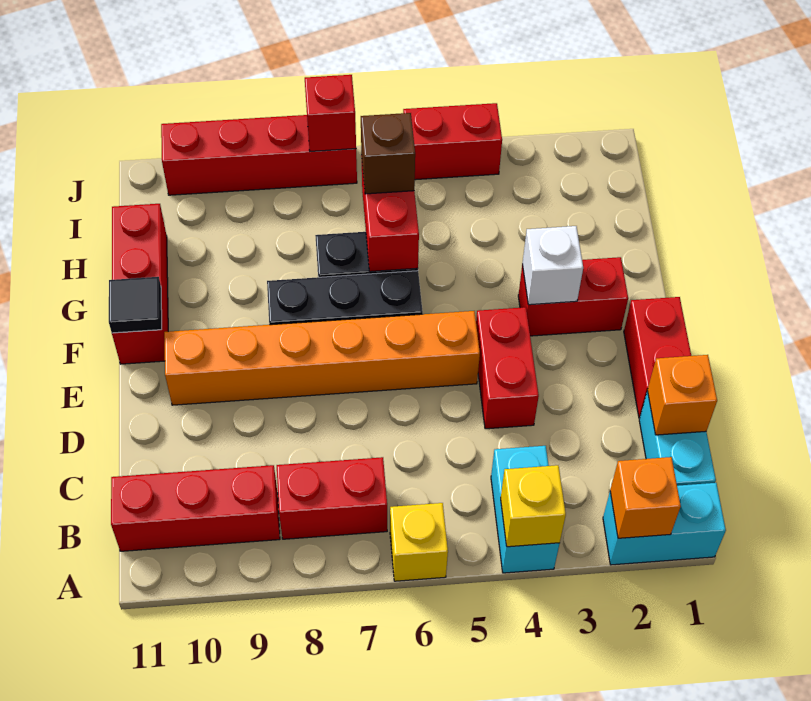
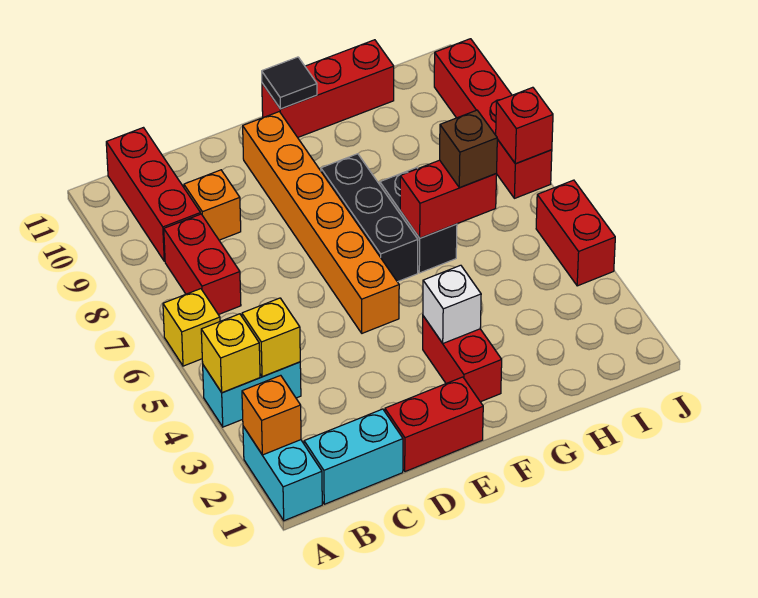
none -> yellow brick B4 level 2
orange brick C1 level 2 -> orange brick C9 level 1
red brick D4:E4 level 1 -> none

